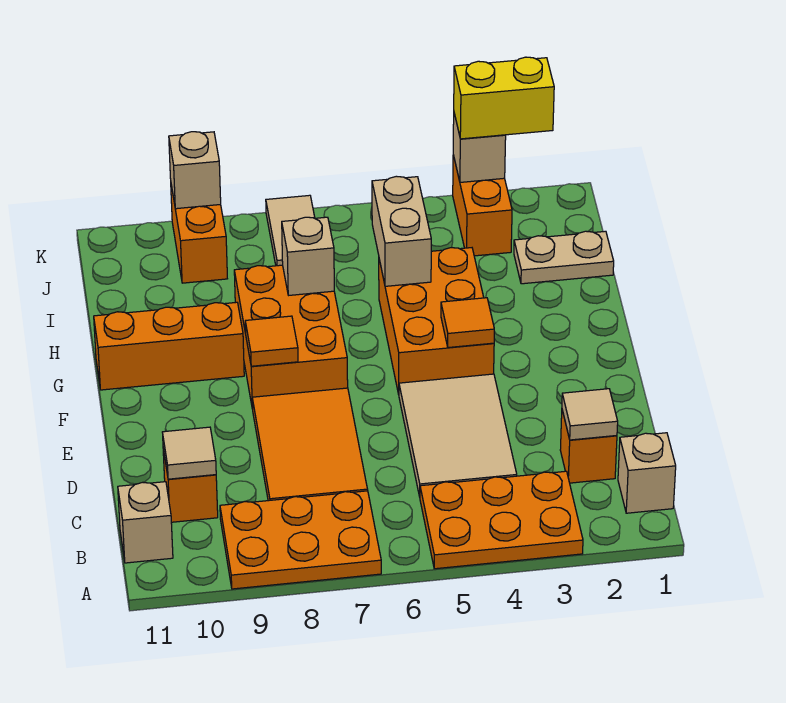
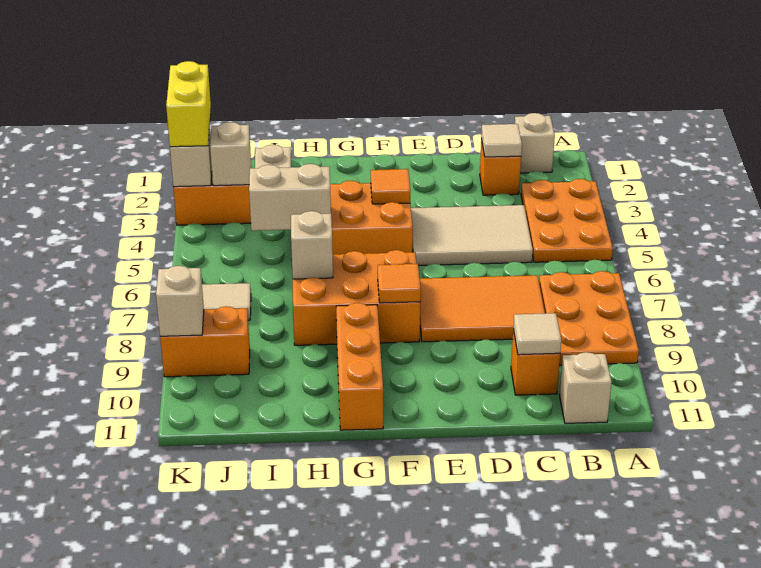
none -> tan brick J3 level 2

